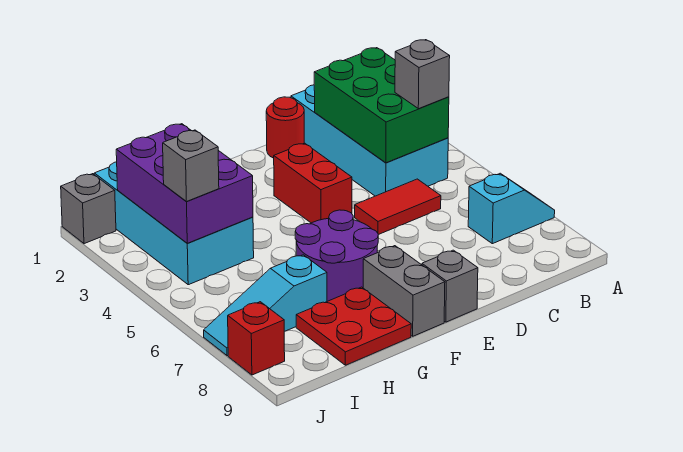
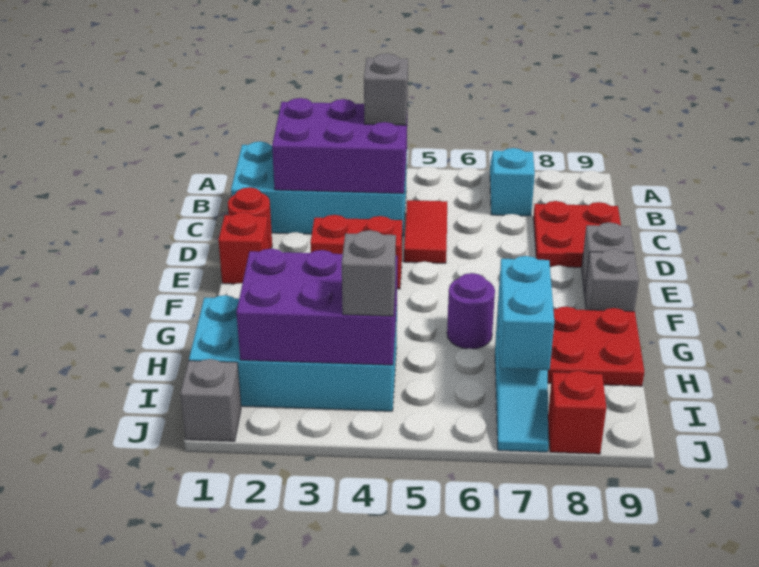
green brick B2:C4 level 2 -> purple brick B2:C4 level 2
none -> red plate C8:D9 level 1
none -> red brick E1 level 1
purple round brick F6:G7 level 1 -> purple round brick G6 level 1
grey brick F8:F9 level 1 -> grey brick F9 level 1
none -> cyan brick H7:I7 level 2

